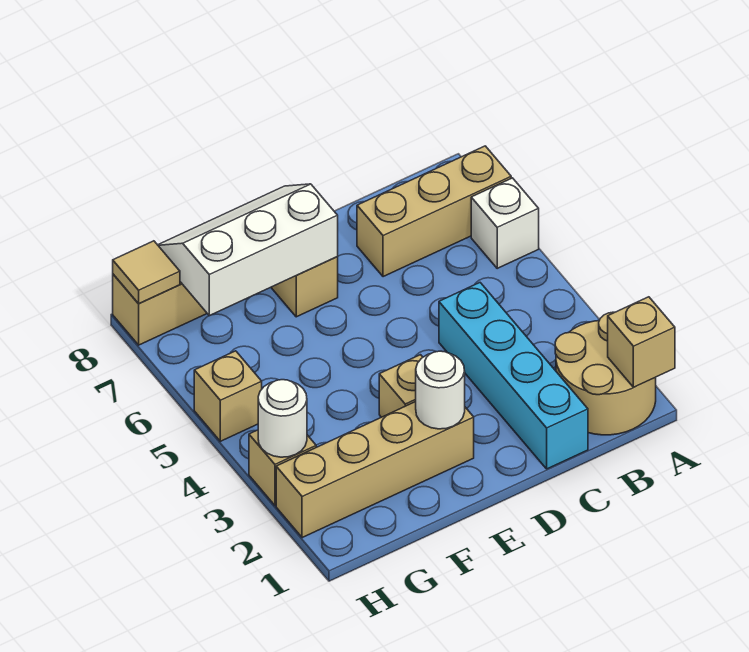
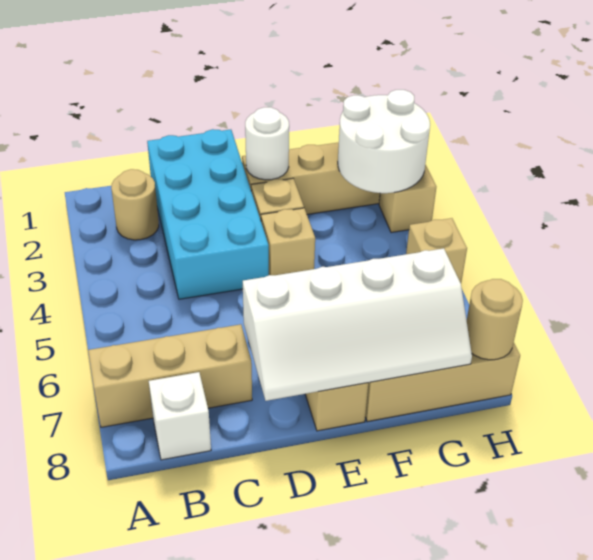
tan round brick A1:B2 level 1 -> tan round brick B2 level 1
tan brick A1 level 2 -> tan brick E4 level 1
white brick A6 level 1 -> white brick B8 level 1
cyan brick C1:C4 level 1 -> cyan brick C1:D4 level 1
white slope E7:G8 level 2 top 7 -> white slope D7:G8 level 2 top 7
white round brick H3 level 2 -> white round brick G2:H3 level 2
tan tile H8 level 2 -> tan round brick H8 level 2

